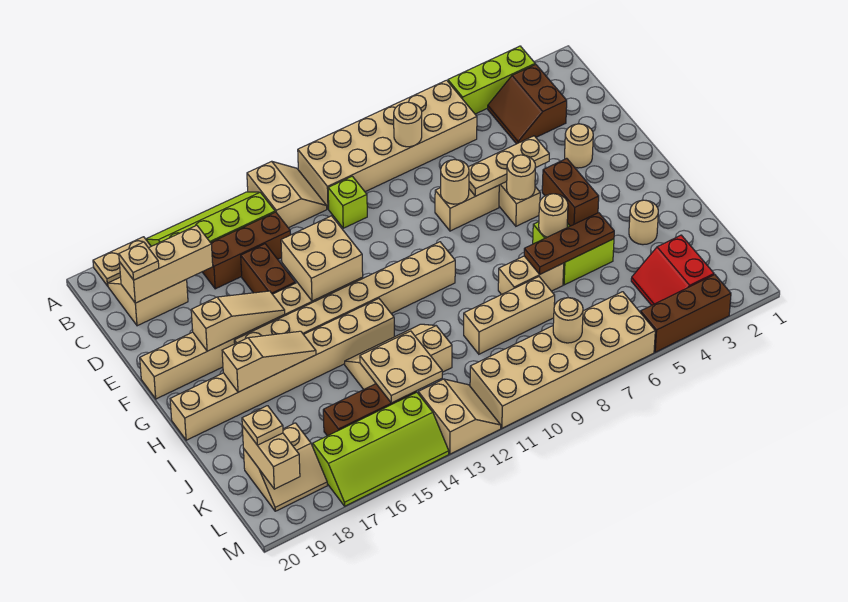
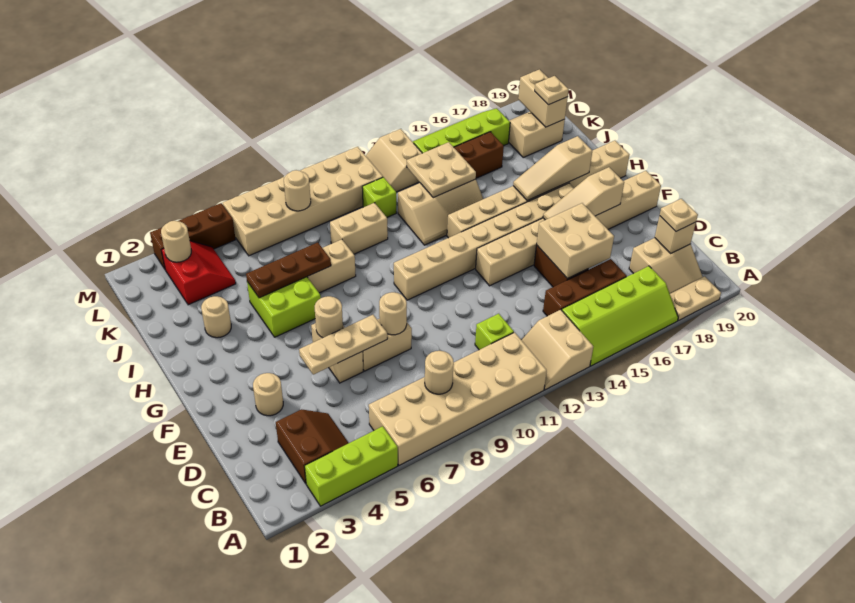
tan brick C17:C19 level 2 -> tan brick C19 level 2
tan brick E13:F14 level 2 -> tan brick D15:E16 level 2
brown brick G5:H5 level 2 -> none
tan round brick H6 level 2 -> tan round brick L3 level 2
tan brick J8:J10 level 1 -> tan brick J9:J10 level 1
none -> lime brick K11 level 1

